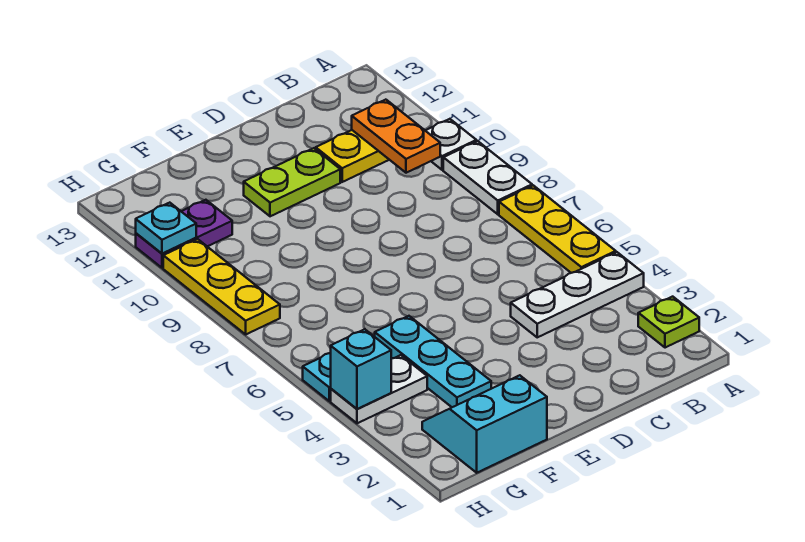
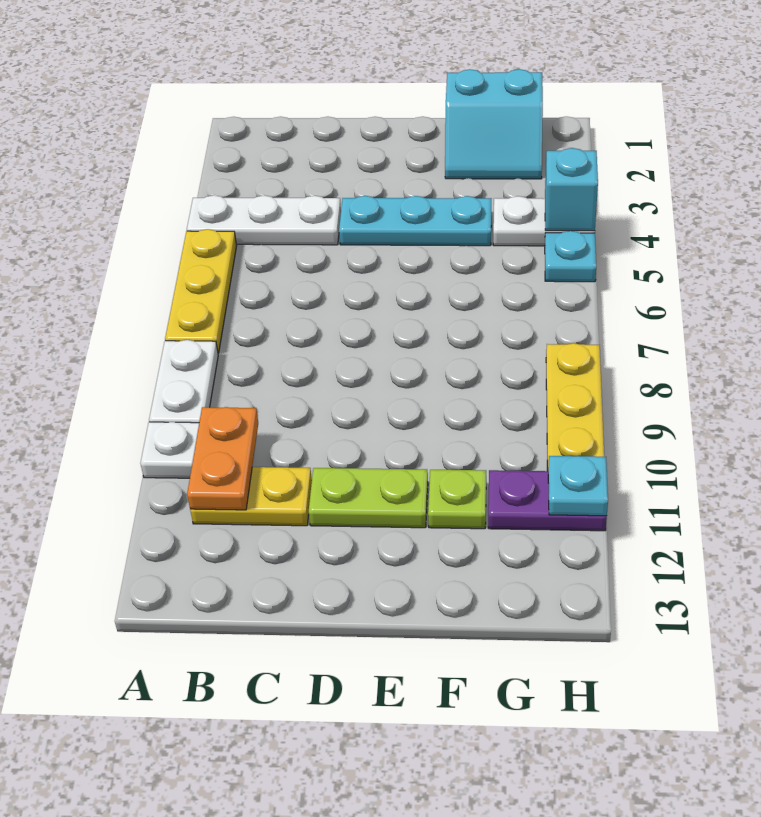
lime plate A2 level 1 -> lime plate F11 level 1
cyan plate F3:F5 level 1 -> cyan plate D4:F4 level 1

